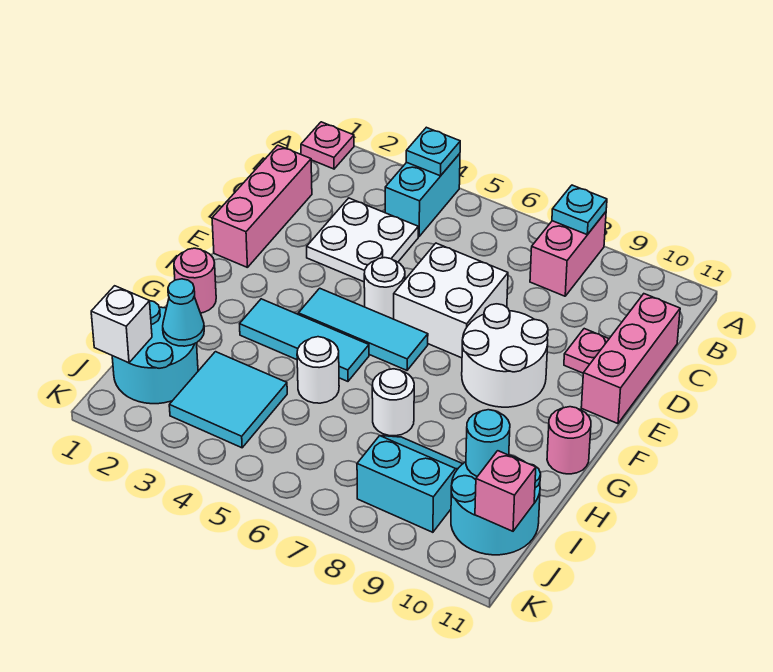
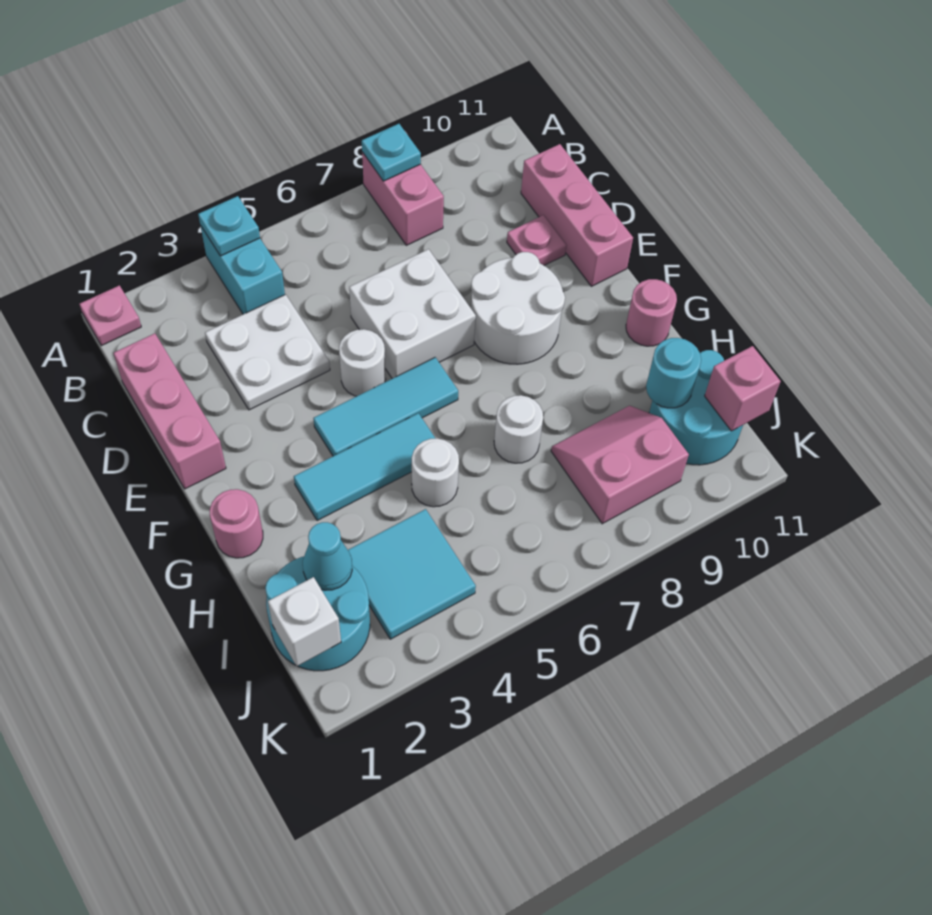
cyan slope I8:J9 level 1 top J -> pink slope I8:J9 level 1 top J

